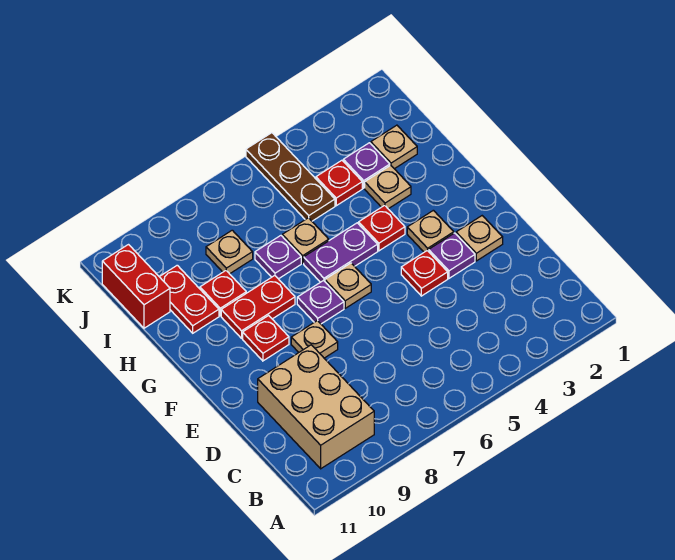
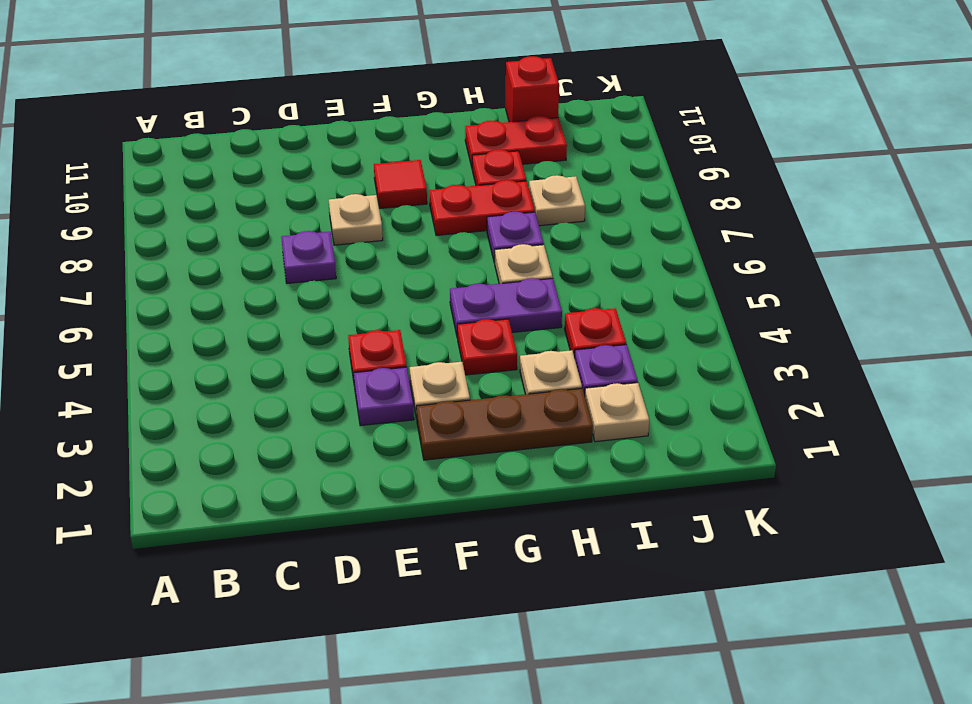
tan brick B9:D10 level 1 -> none
tan plate E2 level 1 -> none
tan plate F6 level 1 -> none
purple plate F7 level 1 -> purple plate D7 level 1
red plate F9 level 1 -> red tile F9 level 1
purple plate G5:G6 level 1 -> purple plate G5:H5 level 1
red plate G8:G9 level 1 -> red plate G8:H8 level 1
brown plate I5:K5 level 1 -> brown plate F2:H2 level 1
red brick I11:J11 level 1 -> red brick I11 level 1

